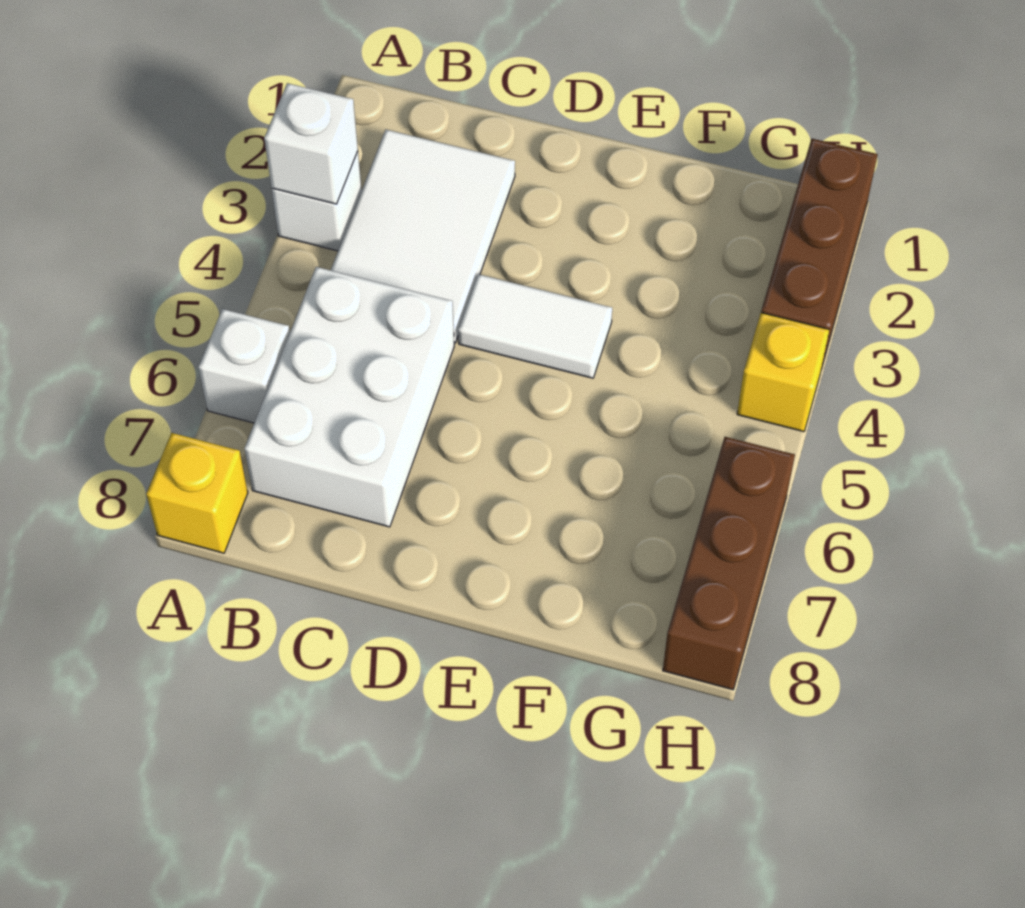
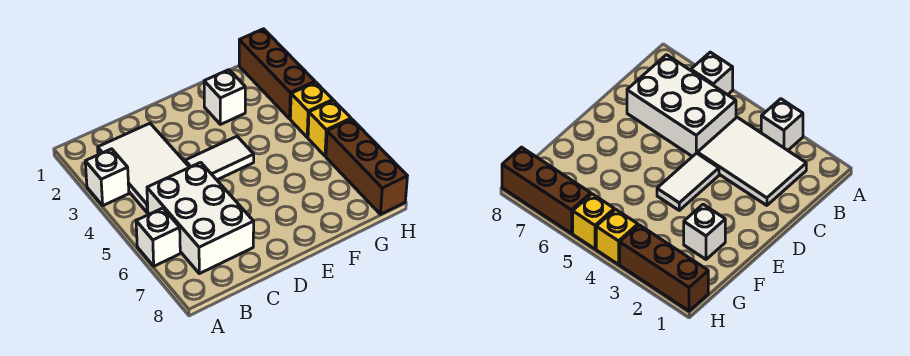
white brick A3 level 2 -> white brick F2 level 1
yellow brick A8 level 1 -> yellow brick H5 level 1

